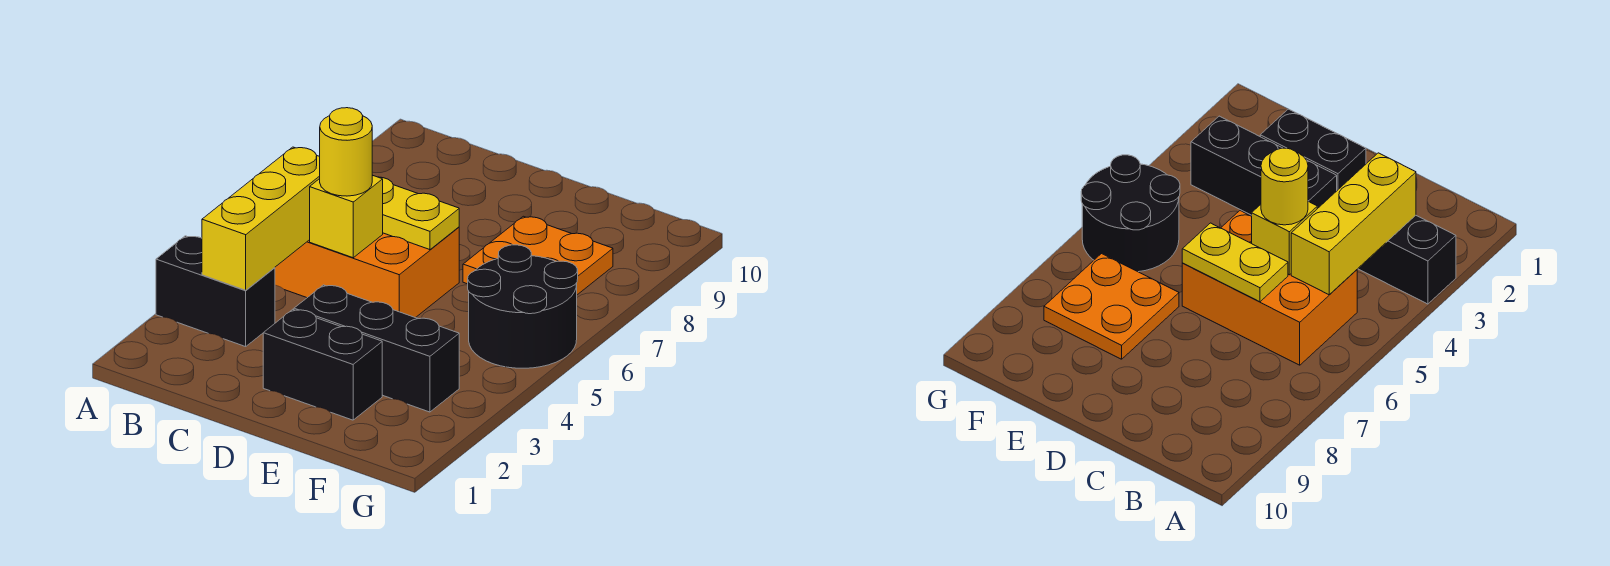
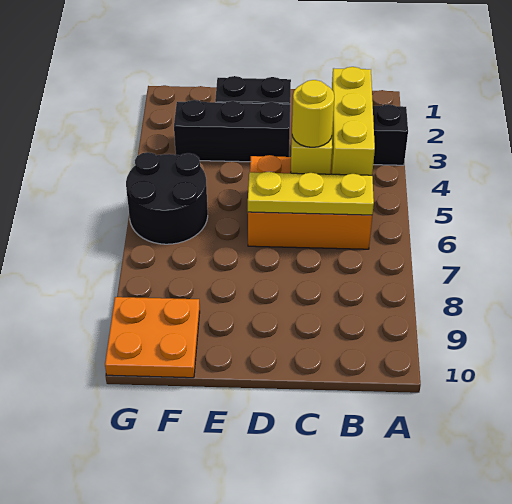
yellow plate C6:D6 level 2 -> yellow plate B6:D6 level 2
orange plate E7:F8 level 1 -> orange plate F9:G10 level 1

